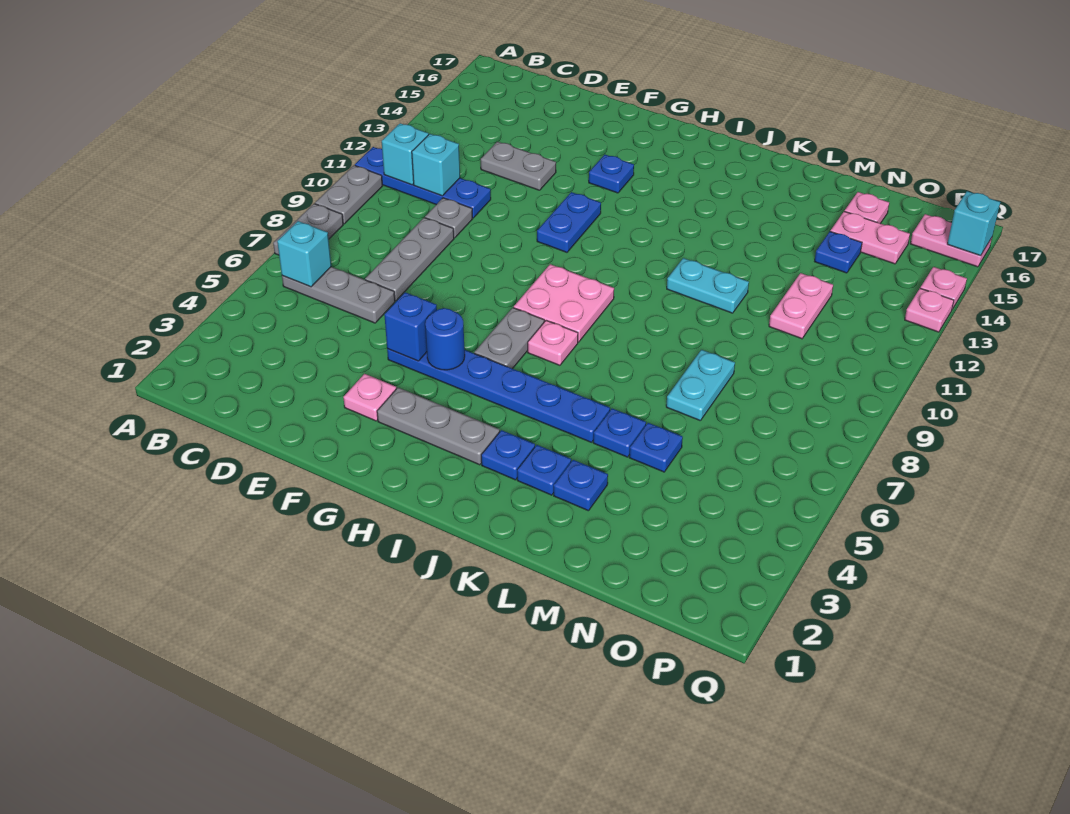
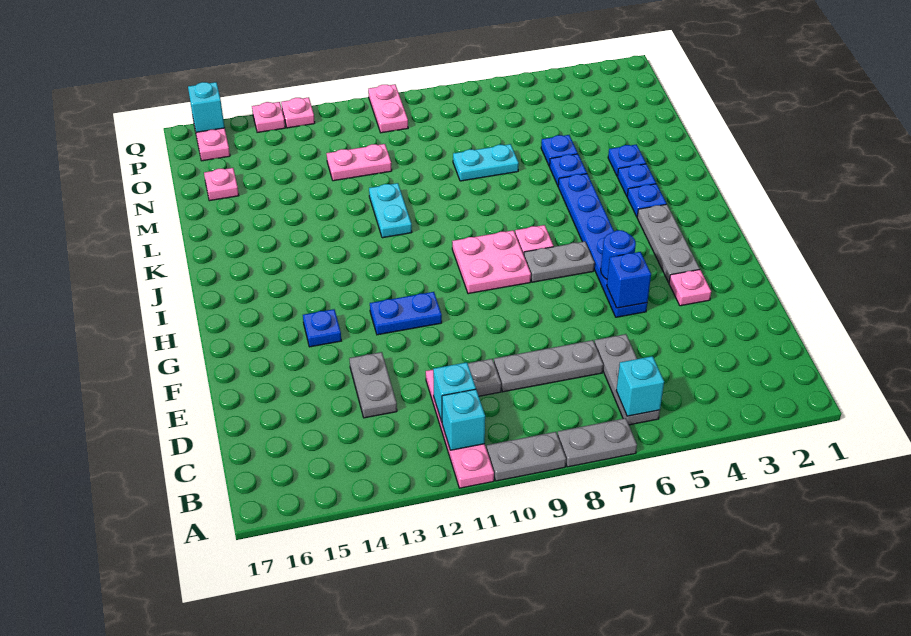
blue plate A11:D11 level 1 -> pink plate A11:D11 level 1
blue plate N14 level 1 -> none
pink plate N15:O15 level 1 -> pink plate P10:Q10 level 1

